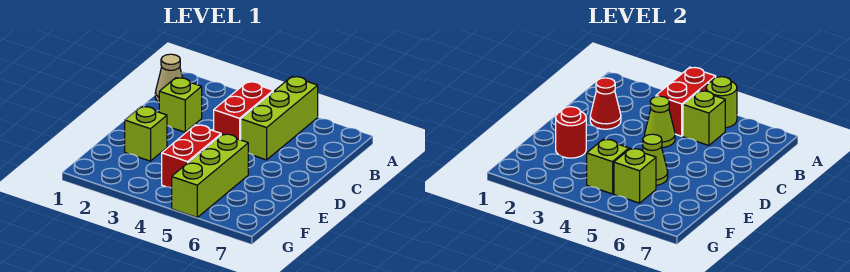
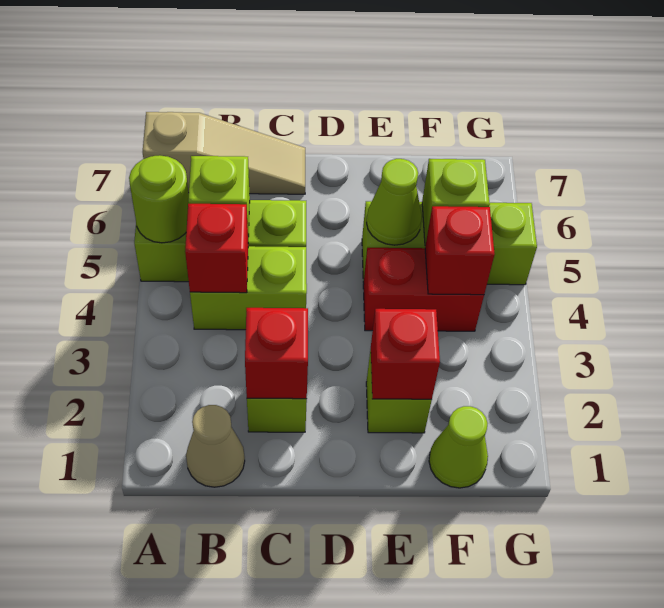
red brick A4:B4 level 2 -> red brick B4 level 2
none -> tan slope A7:C7 level 1 top A
red brick B4:C4 level 1 -> lime brick B4:C4 level 1
red cone C2 level 2 -> red brick C2 level 2
lime cone C4 level 2 -> lime cone F1 level 1
red round brick E2 level 2 -> red brick E2 level 2
lime brick F4 level 2 -> red brick F4 level 2

